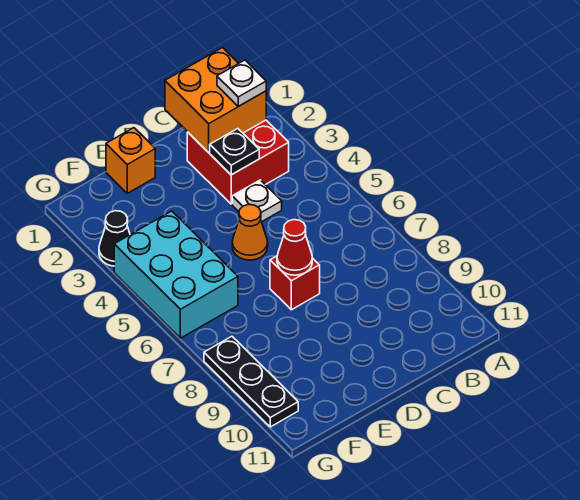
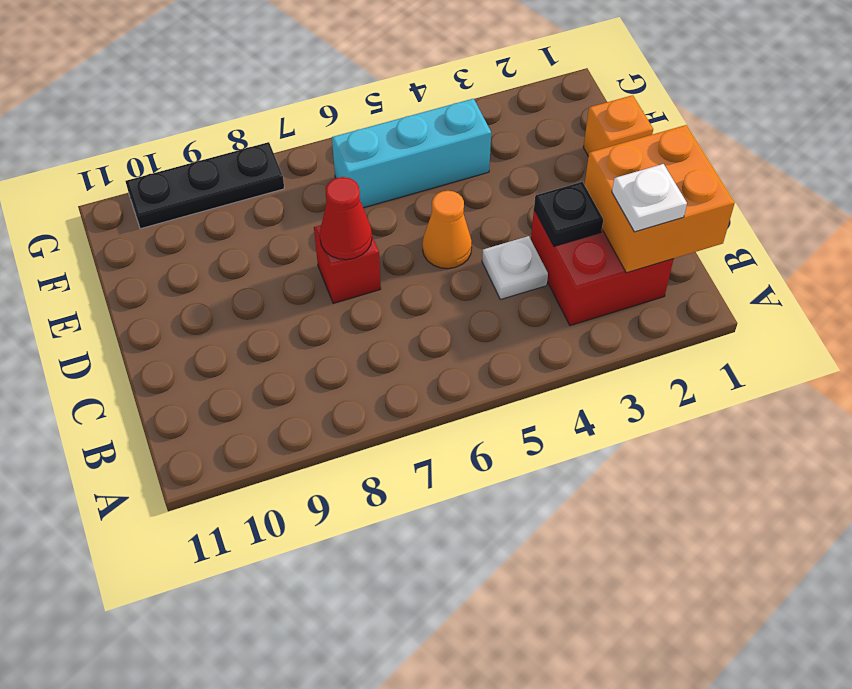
cyan brick F4:G6 level 1 -> cyan brick F4:F6 level 1
black cone G3 level 1 -> none

